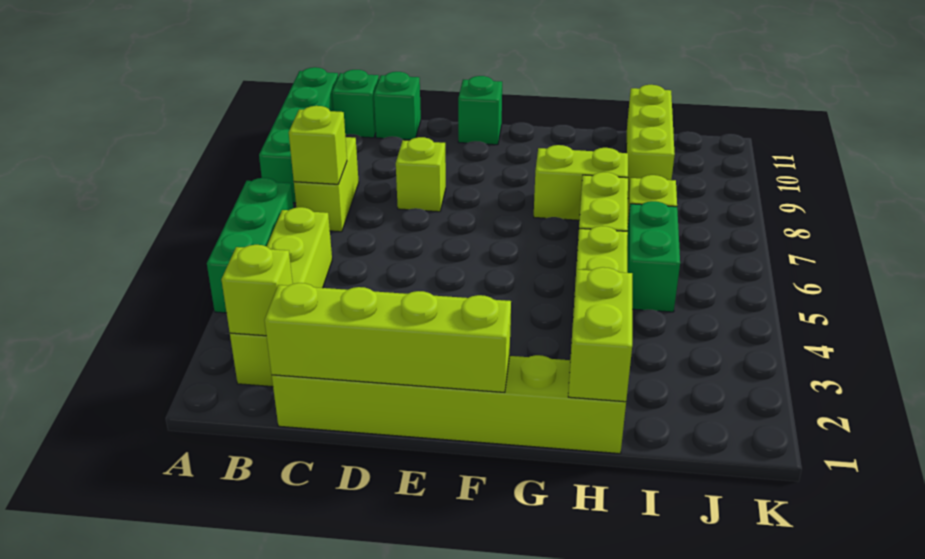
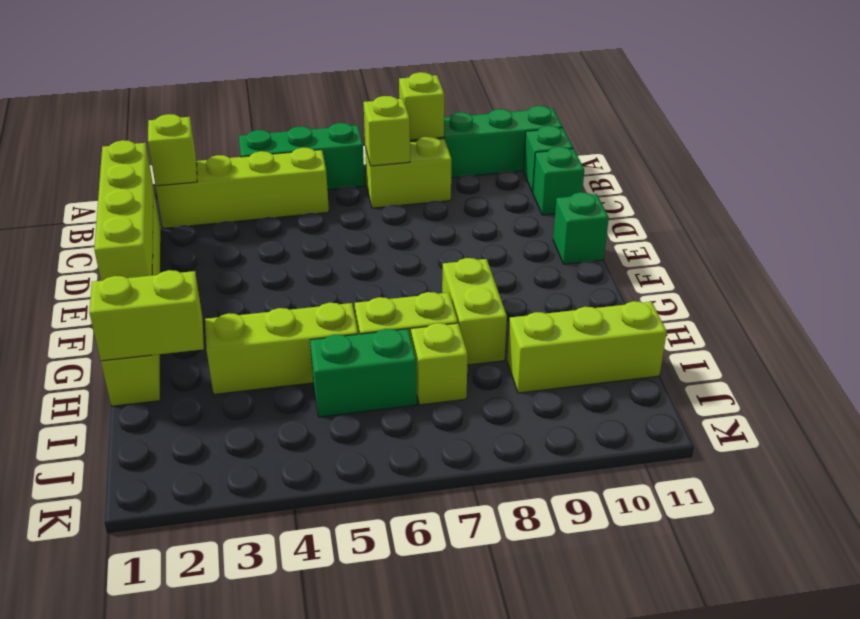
lime brick D8 level 1 -> lime brick A8 level 2

